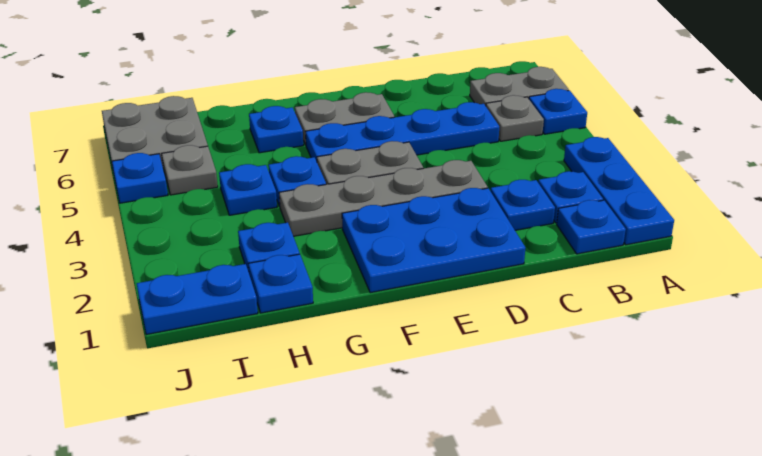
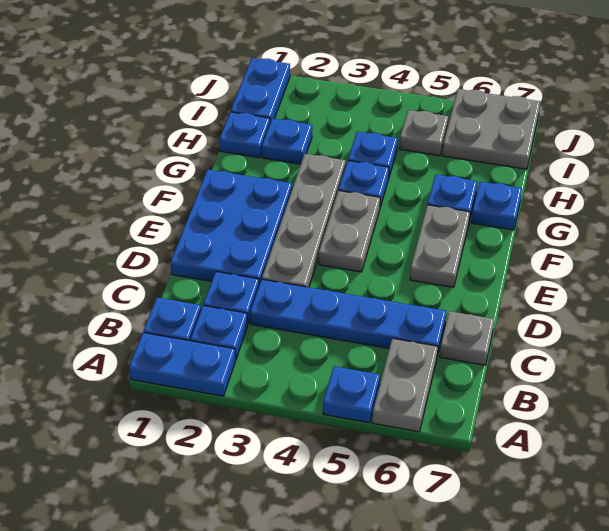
blue plate A1:A3 level 1 -> blue plate A1:A2 level 1
grey plate B5 level 1 -> grey plate C7 level 1
blue plate C5:F5 level 1 -> blue plate C3:C6 level 1
blue plate J5 level 1 -> blue plate G7 level 1

